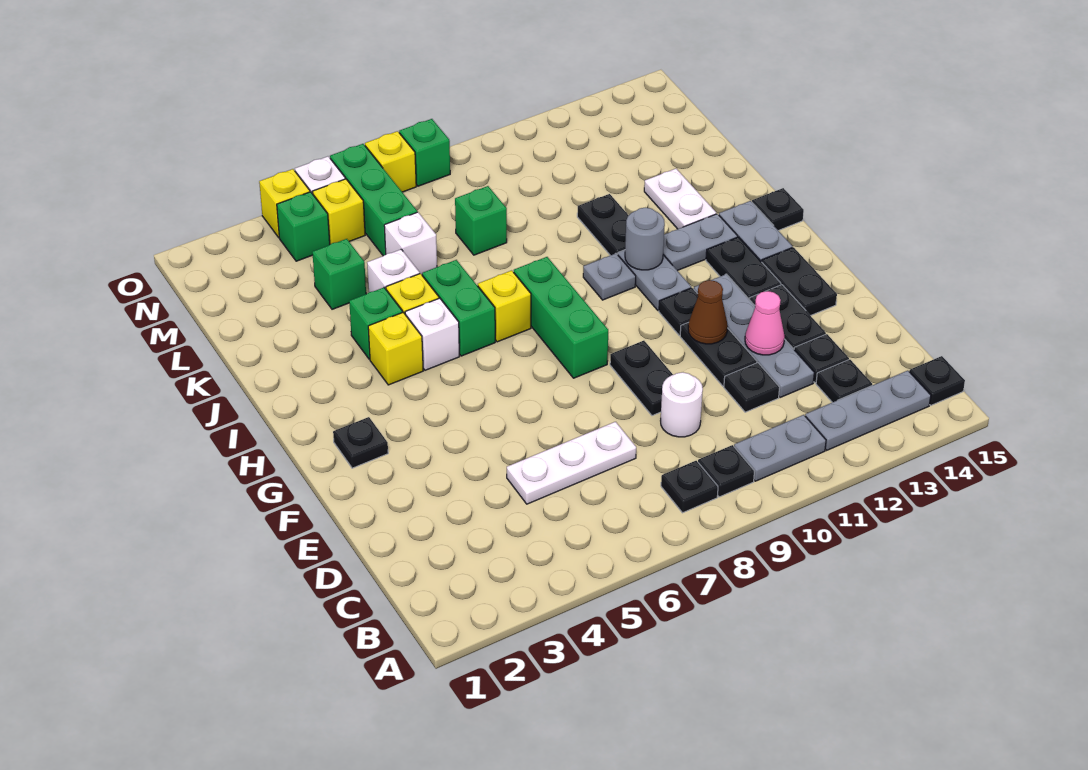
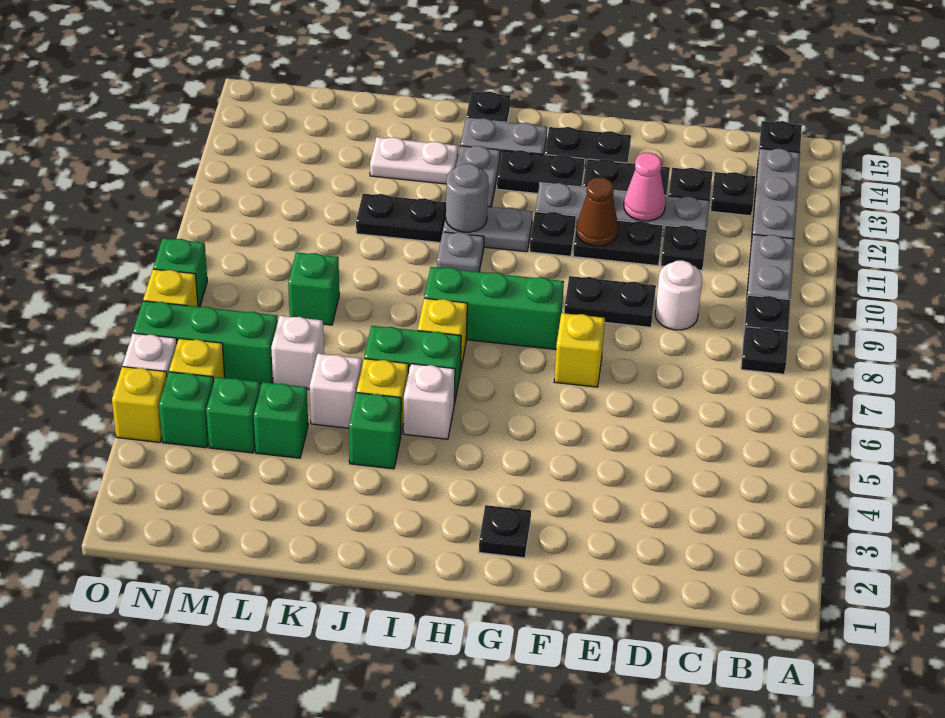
white plate D5:D7 level 1 -> none
yellow brick I4 level 1 -> yellow brick F7 level 1
none -> green brick M4 level 1

